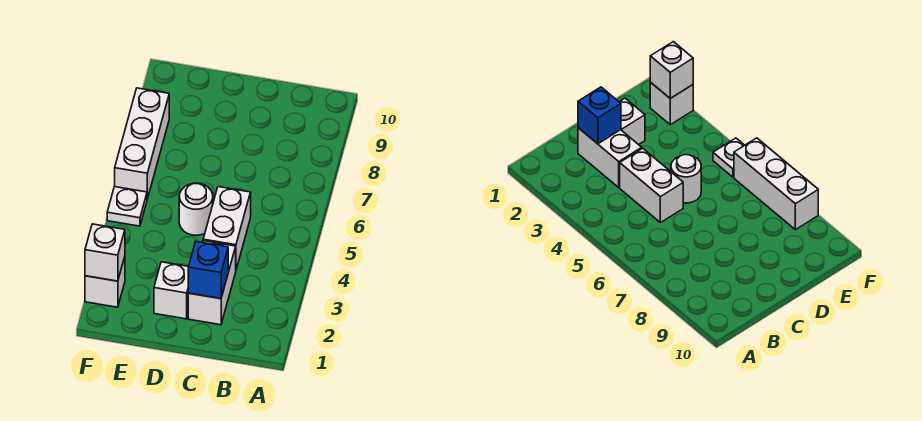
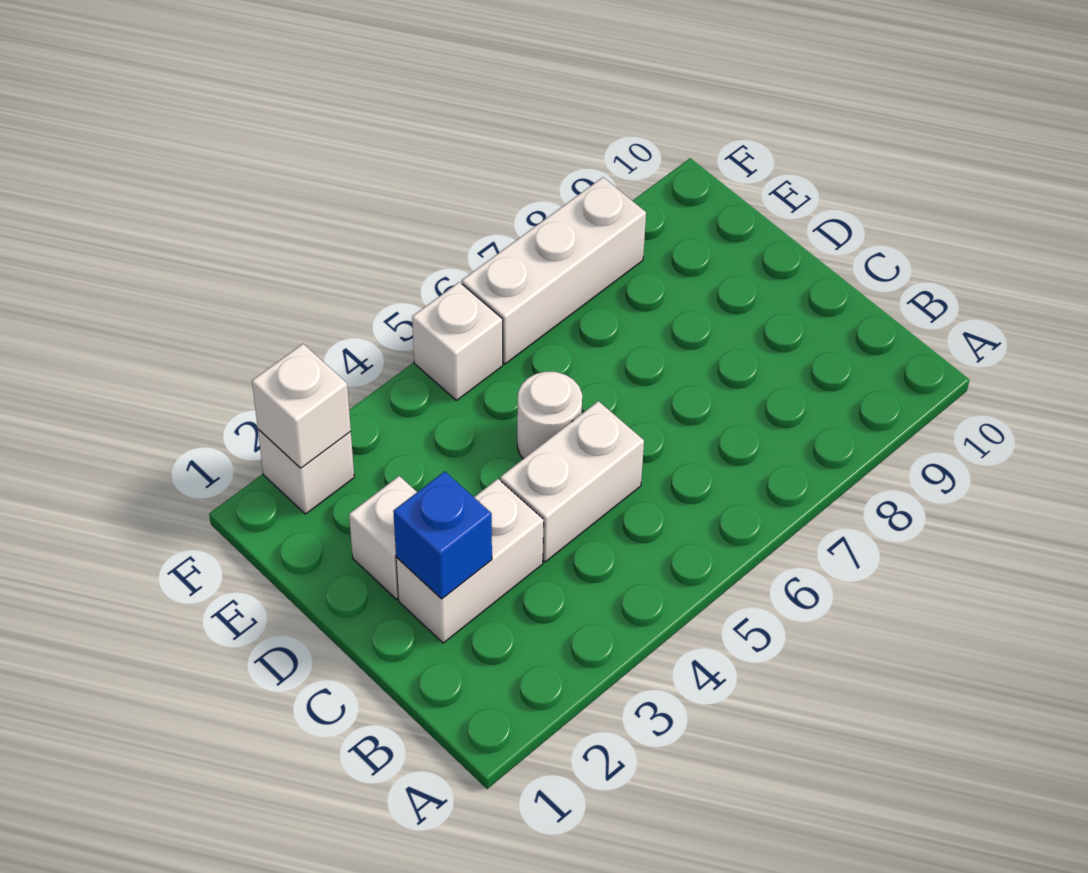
white plate F5 level 1 -> white brick F5 level 1

